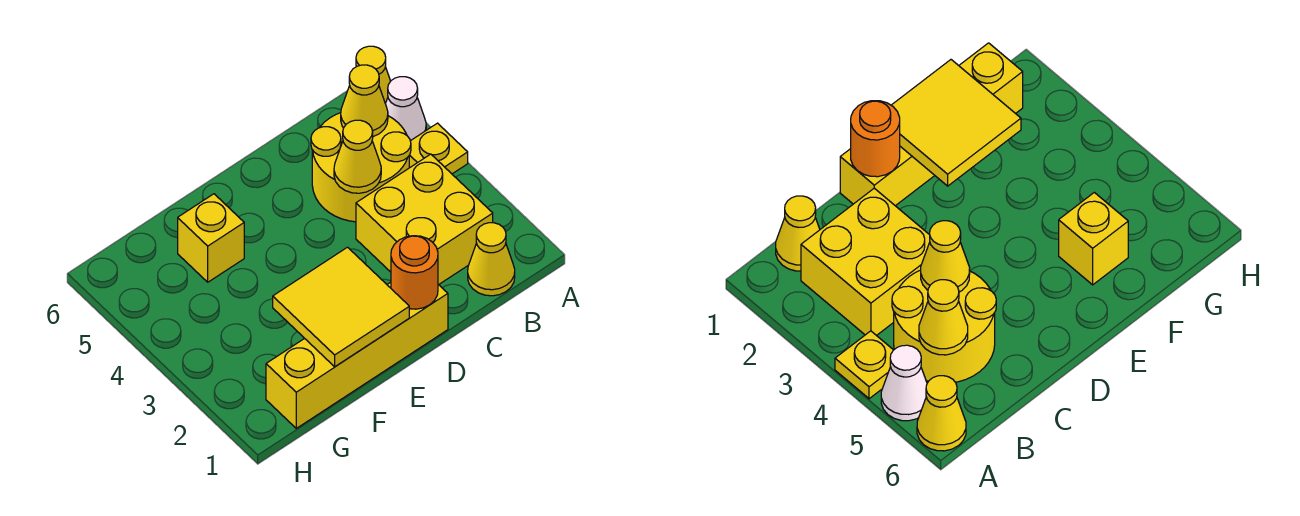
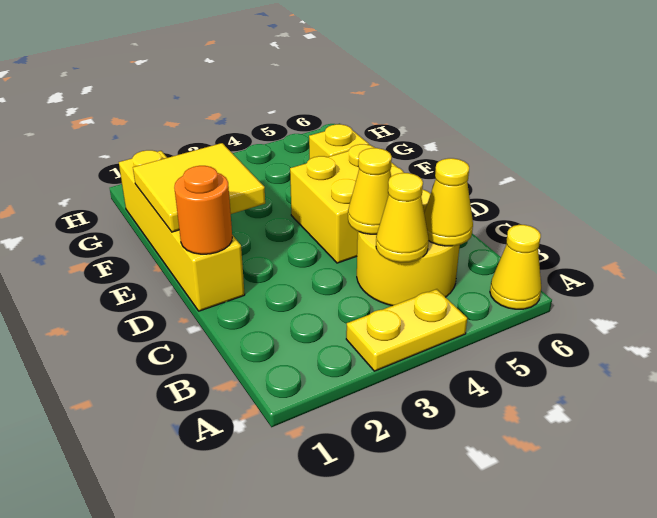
yellow plate A4 level 1 -> yellow plate A3:A4 level 1
white cone A5 level 1 -> none
yellow cone B1 level 1 -> yellow cone B4 level 2
yellow brick B2:C3 level 1 -> yellow brick D4:E5 level 1

